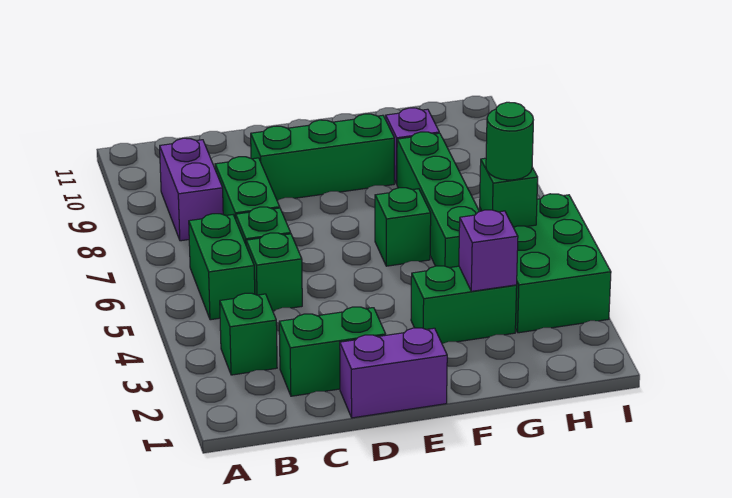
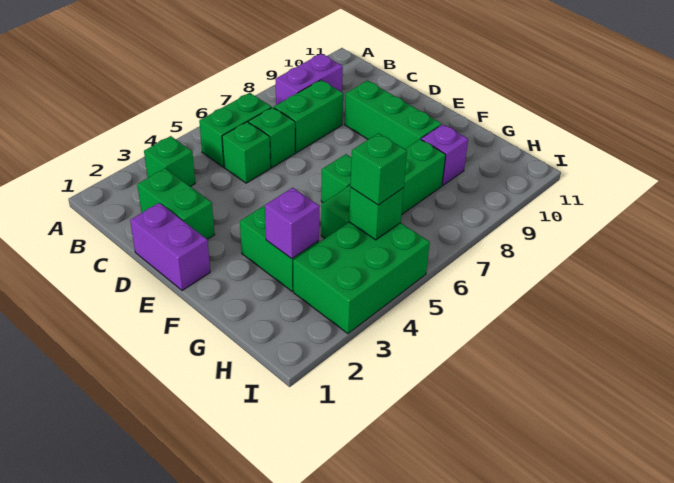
green round brick H5 level 3 -> green brick H5 level 3

